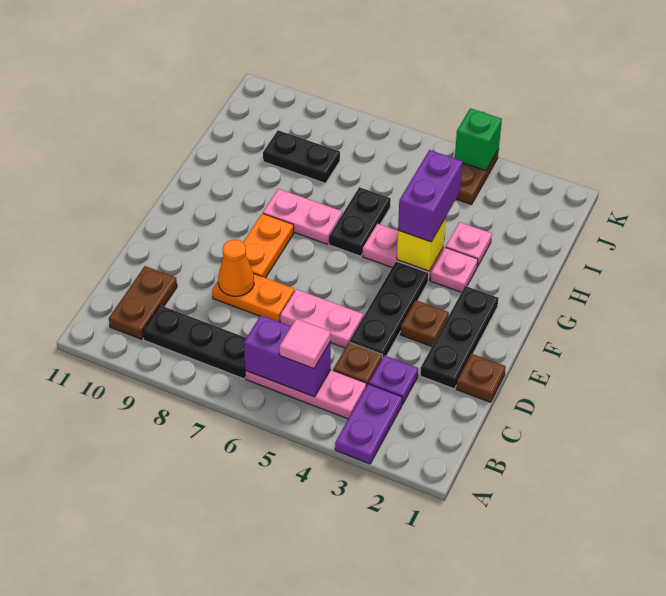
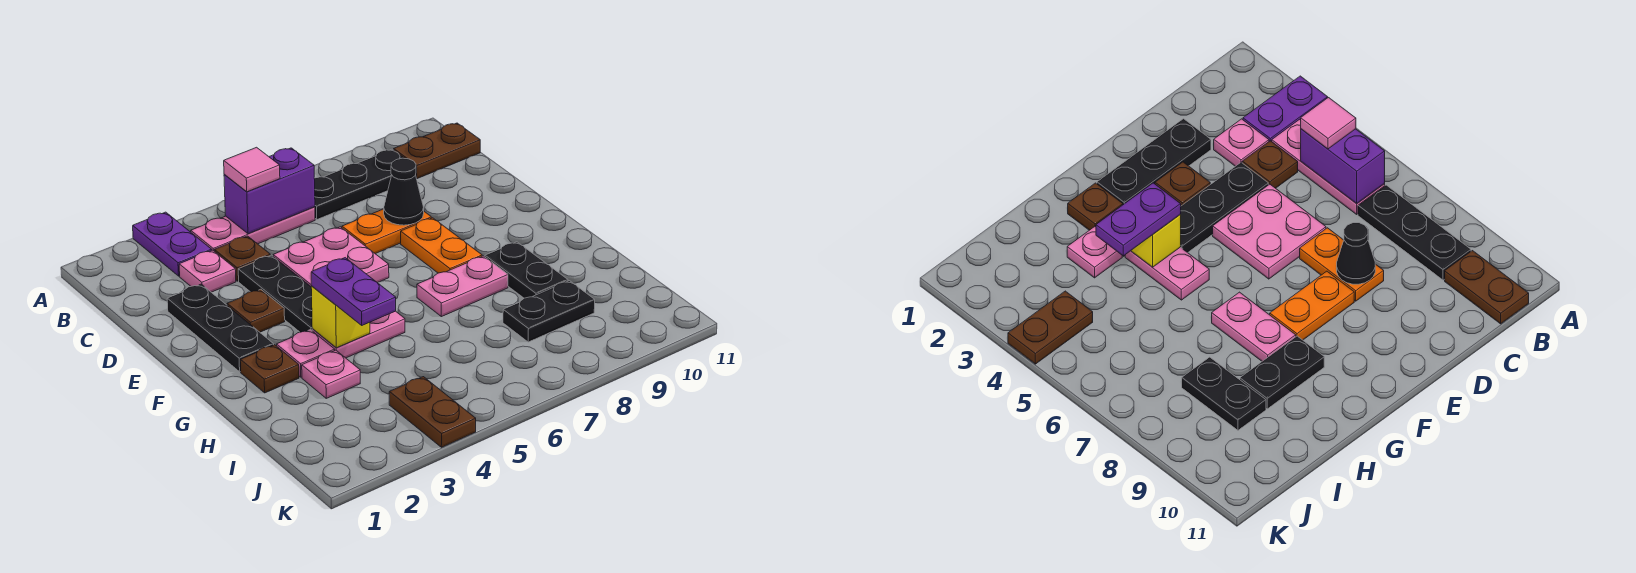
brown plate B10:C10 level 1 -> brown plate B10:B11 level 1
purple plate C3 level 1 -> pink plate C3 level 1
brown plate D1 level 1 -> brown plate G2 level 1
pink plate D5:D6 level 1 -> pink plate D5:E6 level 1
orange cone D8 level 2 -> black cone D8 level 2
purple brick G4:H4 level 3 -> purple plate G4:H4 level 3
black plate G6:H6 level 1 -> black plate G9:H9 level 1
green brick K4 level 2 -> none

